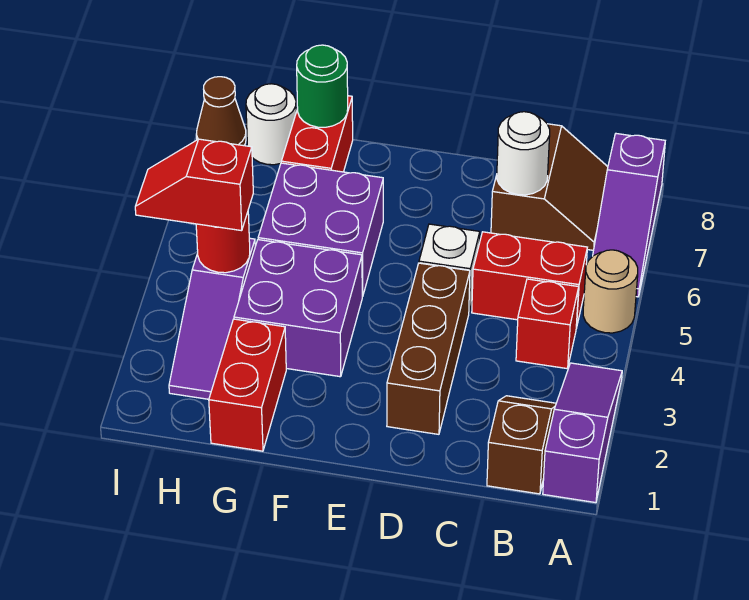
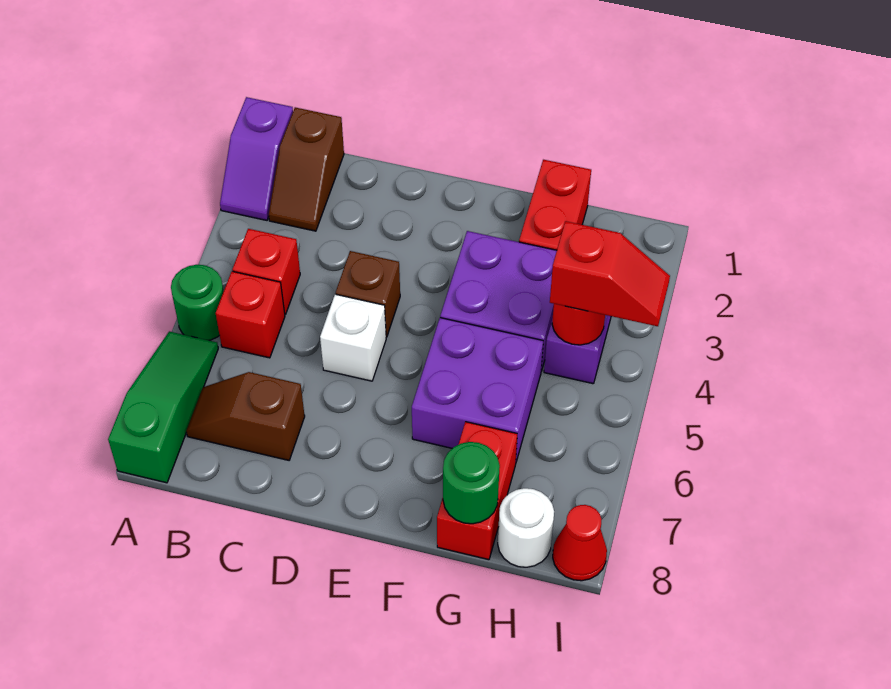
purple slope A1:A3 level 1 top 1 -> purple slope A1:A2 level 1 top 1
tan round brick A5 level 1 -> green round brick A5 level 1
purple slope A6:A8 level 1 top 8 -> green slope A6:A8 level 1 top 8
red brick B5:C5 level 1 -> red brick B5 level 1
brown slope B7:C8 level 1 top C -> brown slope B7:C7 level 1 top C
white round brick C7 level 2 -> none
brown brick D2:D4 level 1 -> brown brick D4 level 1
brown cone I8 level 1 -> red cone I8 level 1

